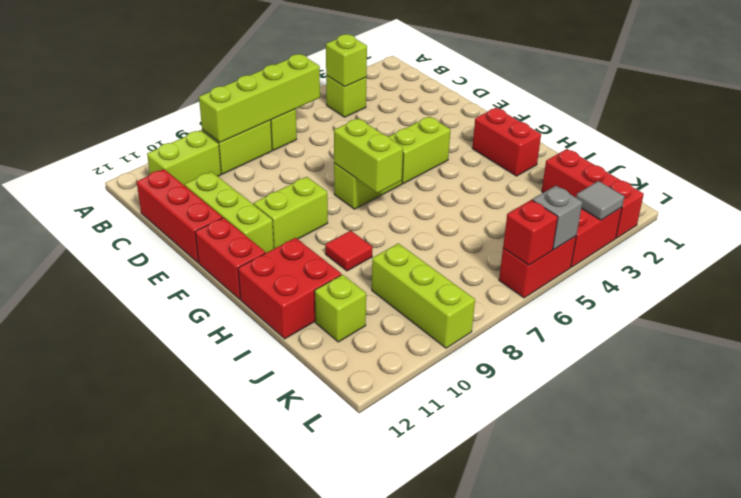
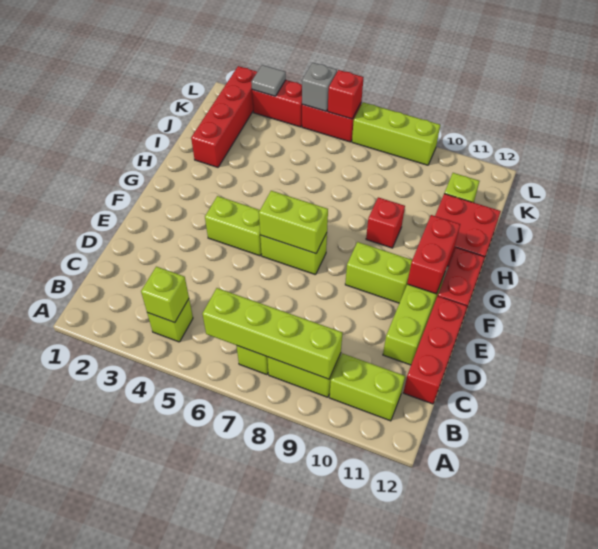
lime brick F7:G7 level 2 -> lime brick F6:F7 level 2
red brick G2:H2 level 1 -> red brick F11:G11 level 2
red tile H9 level 1 -> red brick H9 level 1
red brick J2:L2 level 1 -> red brick I2:L2 level 1
lime brick J9:L9 level 1 -> lime brick L7:L9 level 1

